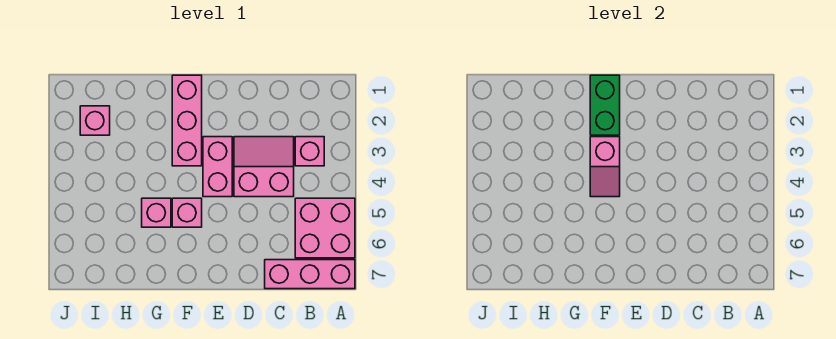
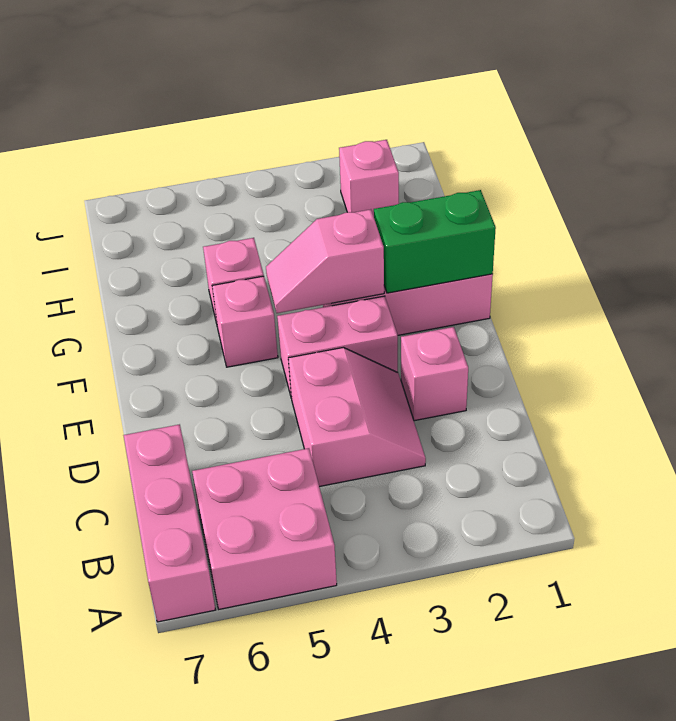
pink brick B3 level 1 -> pink brick D2 level 1

